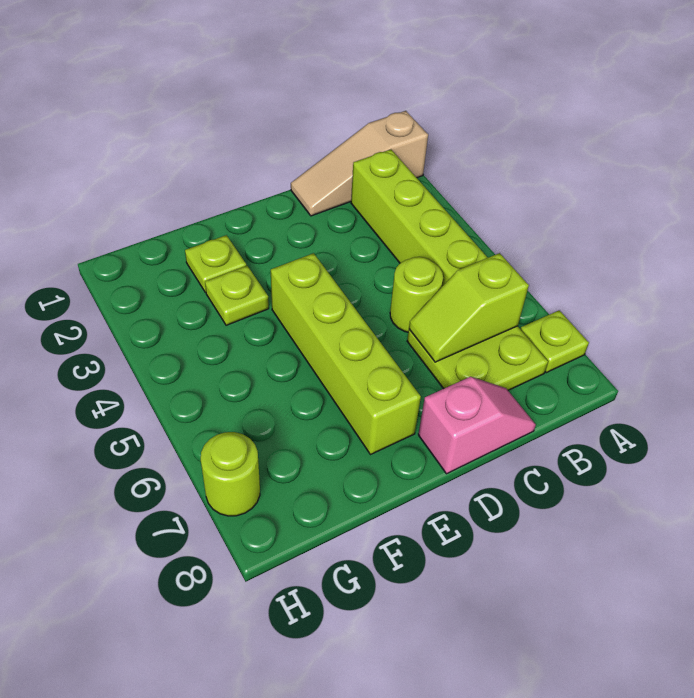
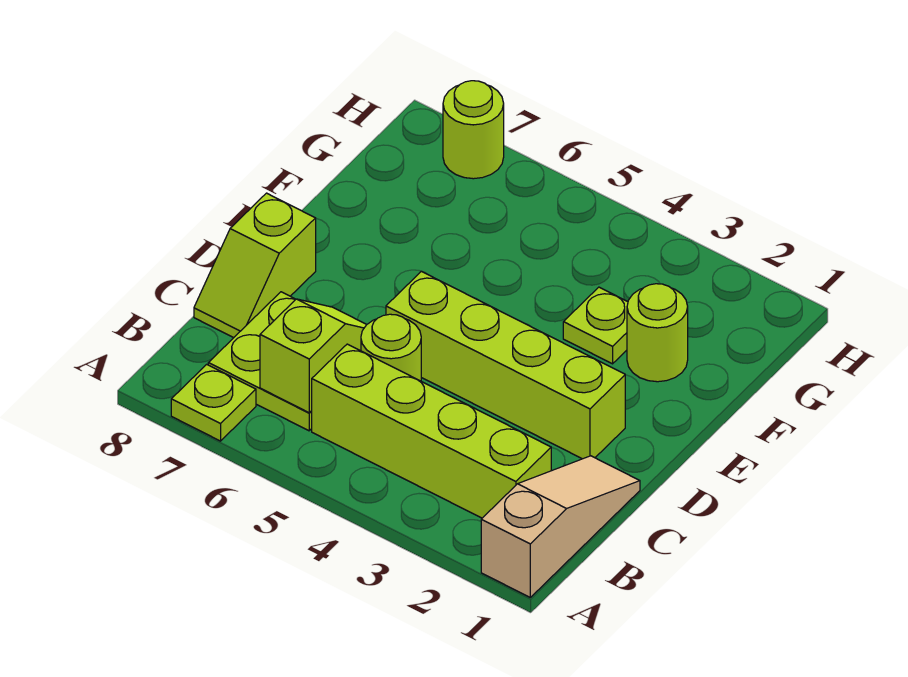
pink slope C8:D8 level 1 top D -> lime slope C8:D8 level 1 top D
lime brick E4:E7 level 1 -> lime brick D2:D5 level 1
lime plate F2 level 1 -> lime round brick F2 level 1

